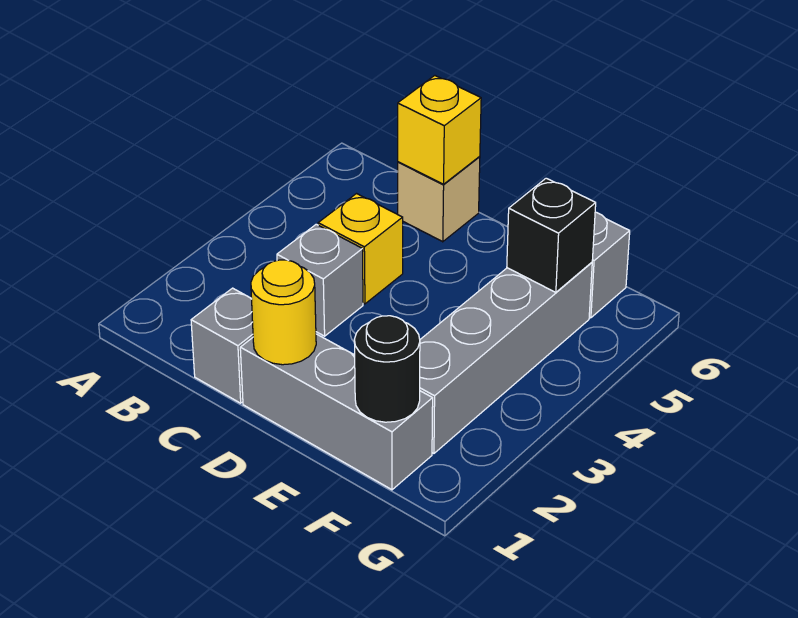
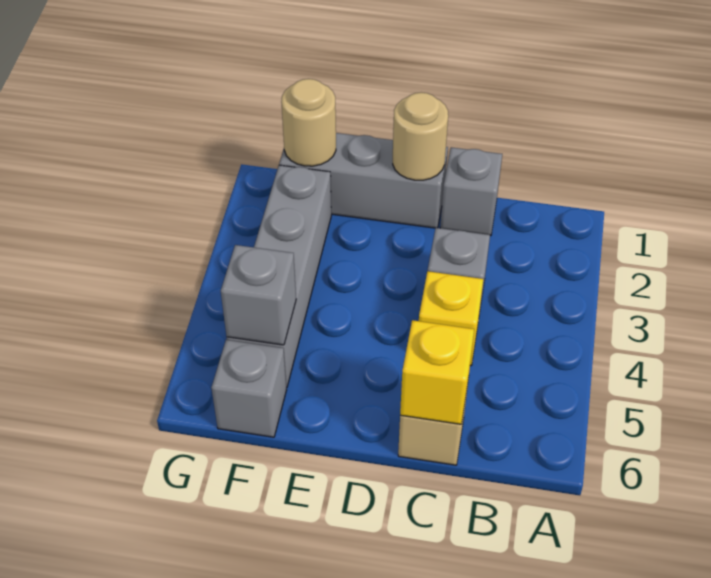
yellow round brick D1 level 2 -> tan round brick D1 level 2
black round brick F1 level 2 -> tan round brick F1 level 2
black brick F5 level 2 -> grey brick F5 level 2

